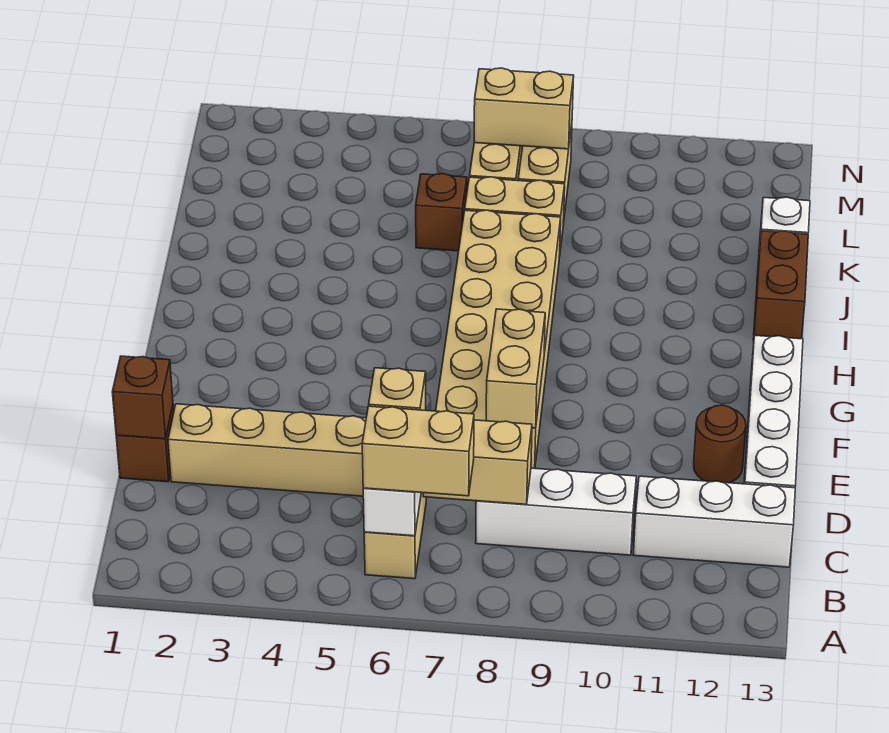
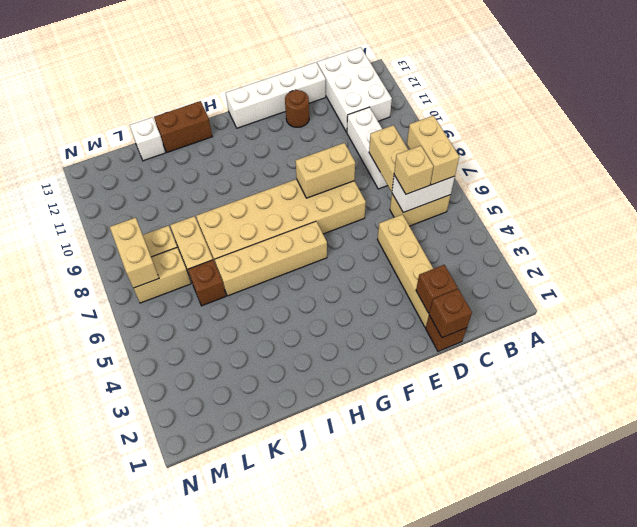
white brick C11:C13 level 1 -> white brick B11:C13 level 1
none -> brown brick D2 level 2
none -> tan brick G6:J6 level 1

